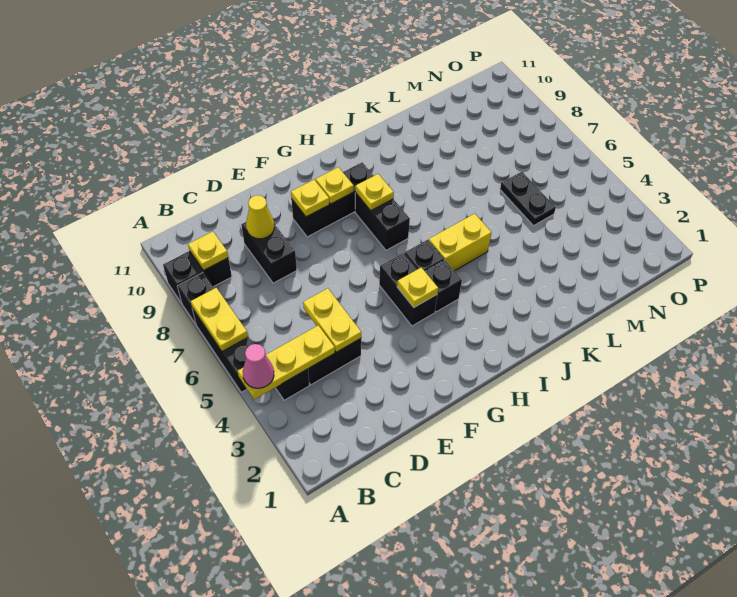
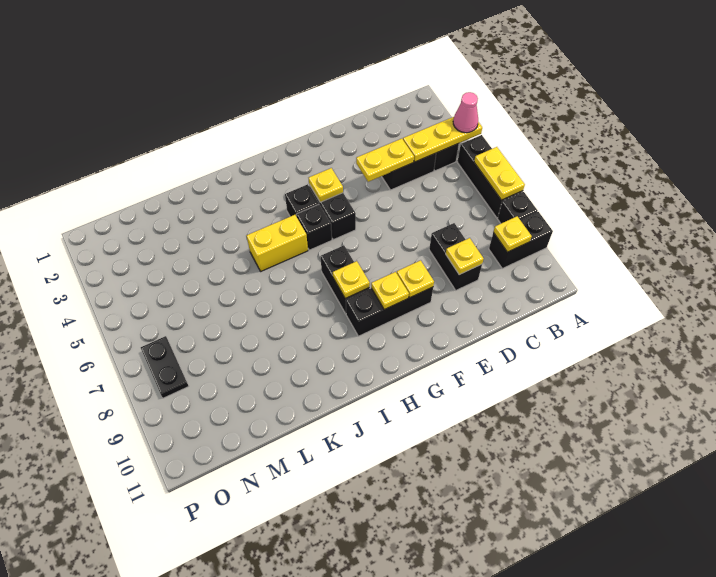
yellow plate D4:D5 level 2 -> yellow plate D4:E4 level 2
yellow cone D9 level 2 -> yellow plate D9 level 2
black plate M5:M6 level 1 -> black plate O7:O8 level 1

